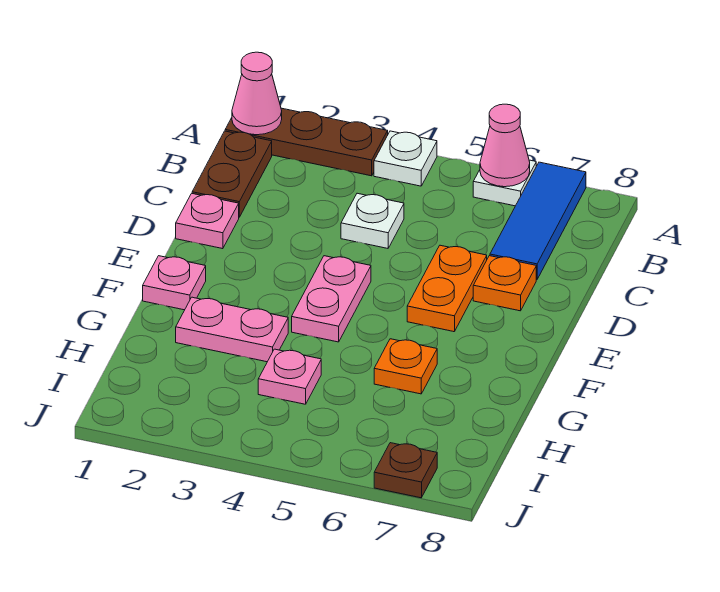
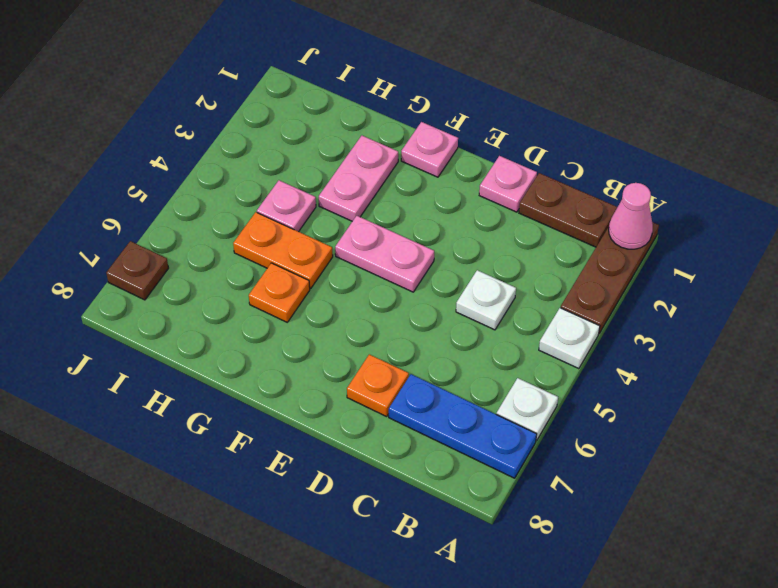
pink cone A6 level 2 -> none
blue tile A7:C7 level 1 -> blue plate A7:C7 level 1
orange plate D6:E6 level 1 -> orange plate G5:H5 level 1

